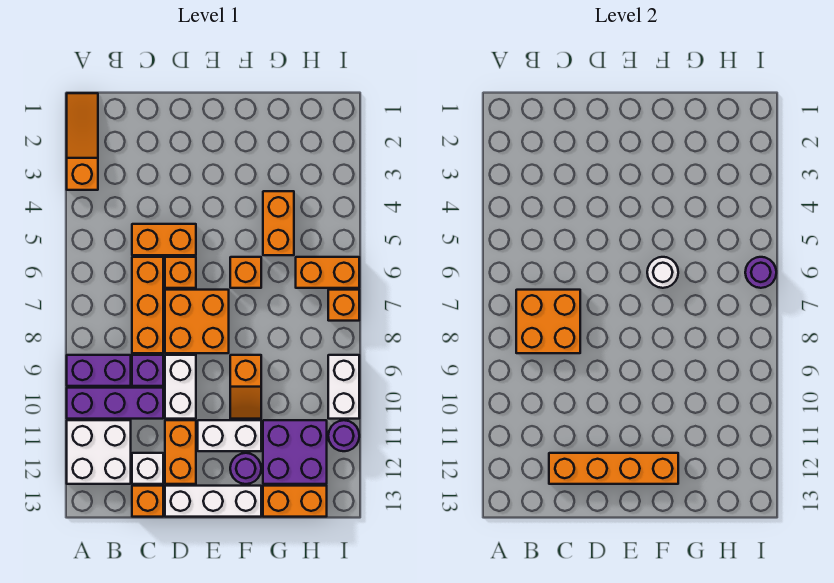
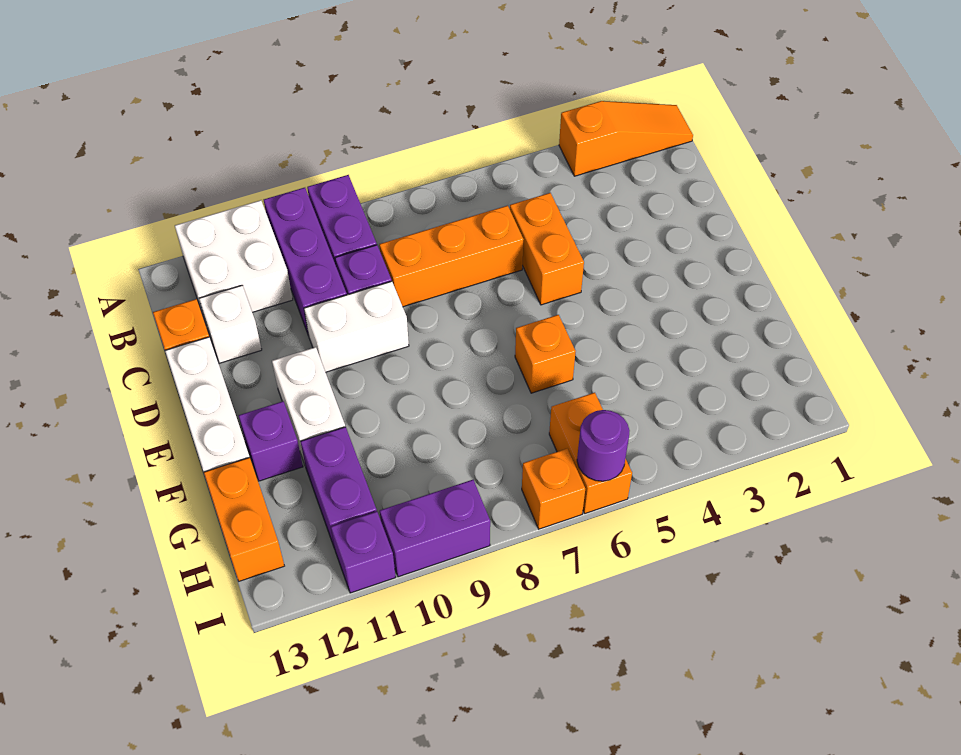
orange brick B7:C8 level 2 -> none
orange brick C12:F12 level 2 -> none
orange brick D6 level 1 -> none
orange brick D7:E8 level 1 -> none
orange brick D11:D12 level 1 -> none
white round brick F6 level 2 -> none
orange slope F9:F10 level 1 top 9 -> none
purple round brick F12 level 1 -> purple brick F12 level 1
orange brick G4:G5 level 1 -> none
purple brick G11:H12 level 1 -> purple brick G11:H11 level 1
white brick I9:I10 level 1 -> purple brick I9:I10 level 1
purple round brick I11 level 1 -> purple brick I11 level 1

